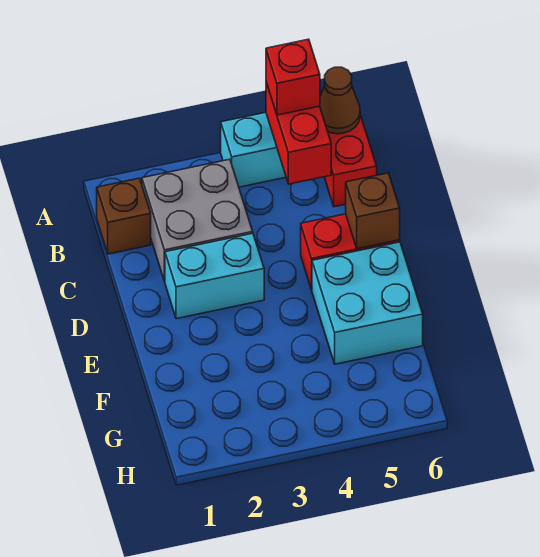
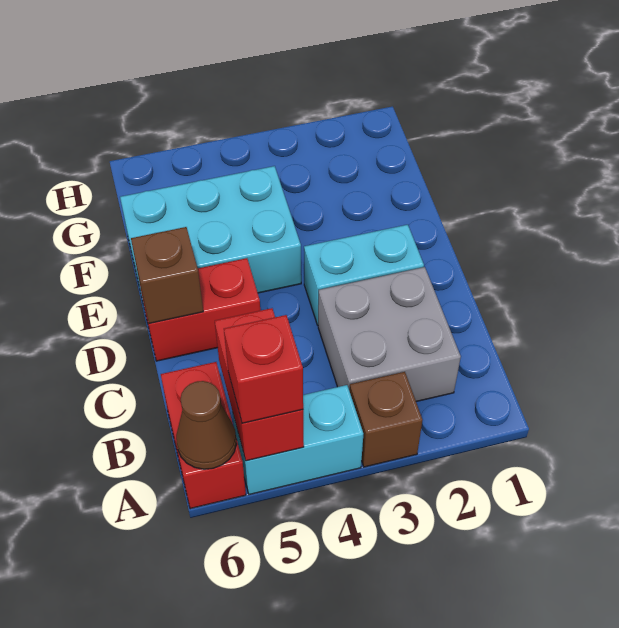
brown brick B1 level 1 -> brown brick A3 level 1
cyan brick E5:F6 level 1 -> cyan brick E4:F6 level 1

